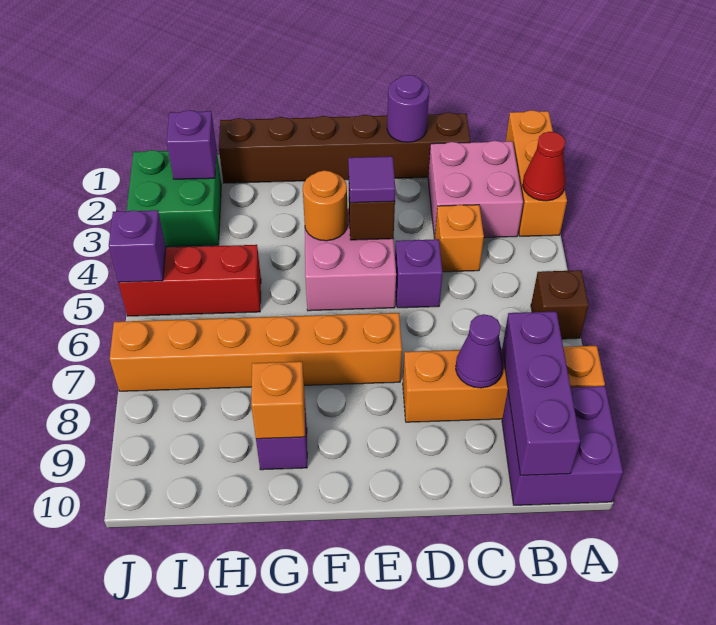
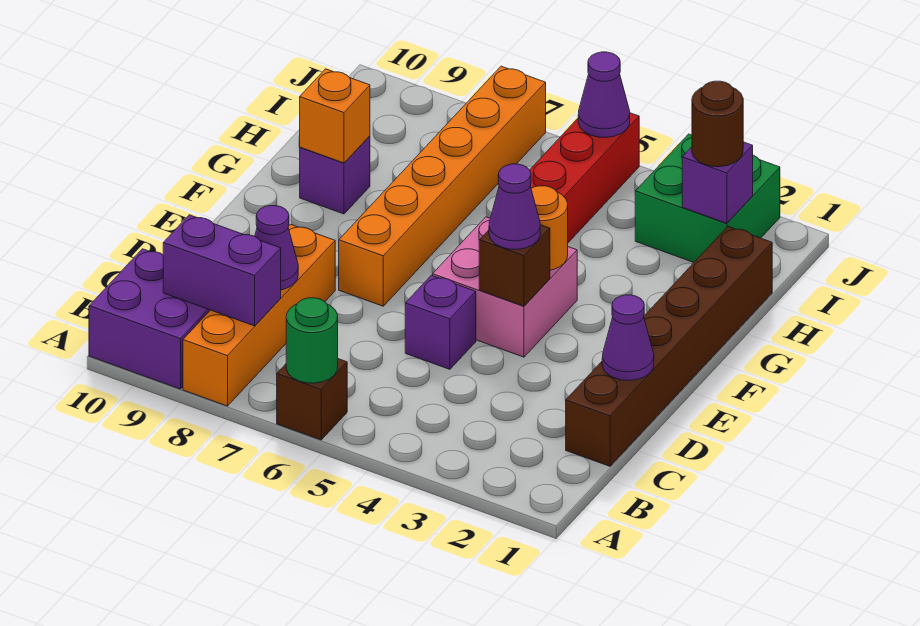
orange brick A1:A3 level 1 -> none
red cone A3 level 2 -> none
none -> green round brick A6 level 2
pink brick B2:C3 level 1 -> none
purple brick B8:B10 level 2 -> purple brick B8:B9 level 2
orange brick C4 level 1 -> none
purple round brick D1 level 2 -> purple cone D1 level 2
purple tile E4 level 3 -> purple cone E4 level 3
none -> brown round brick I2 level 3
purple brick J5 level 2 -> purple cone J5 level 2

